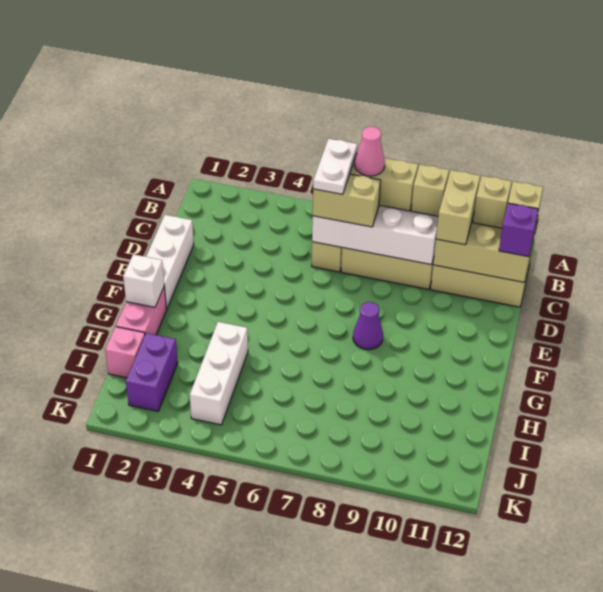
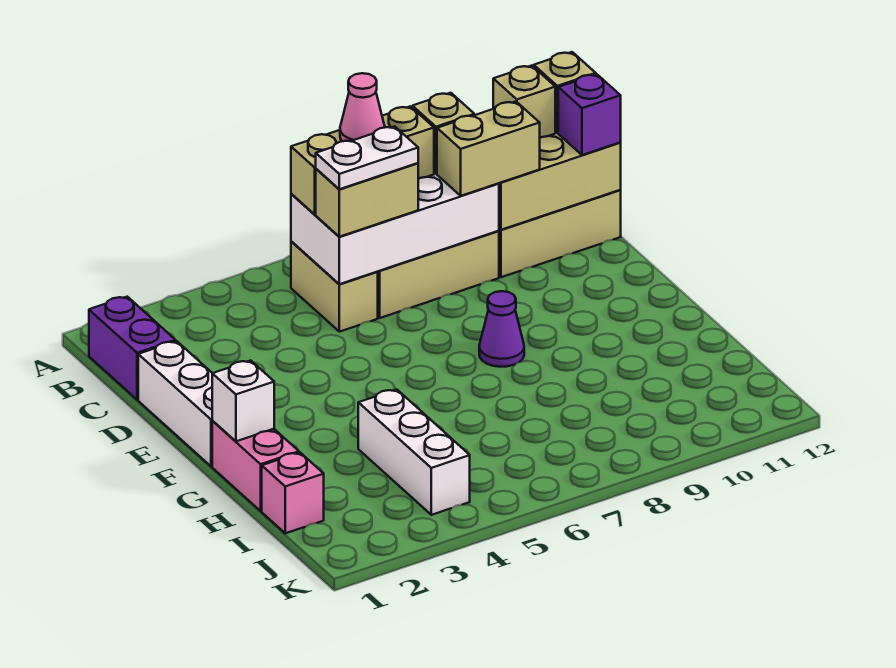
white plate B6:C6 level 4 -> white plate C6:C7 level 4
tan brick B10:C10 level 3 -> tan brick C9:C10 level 3
purple brick I2:J2 level 1 -> purple brick B1:C1 level 1

